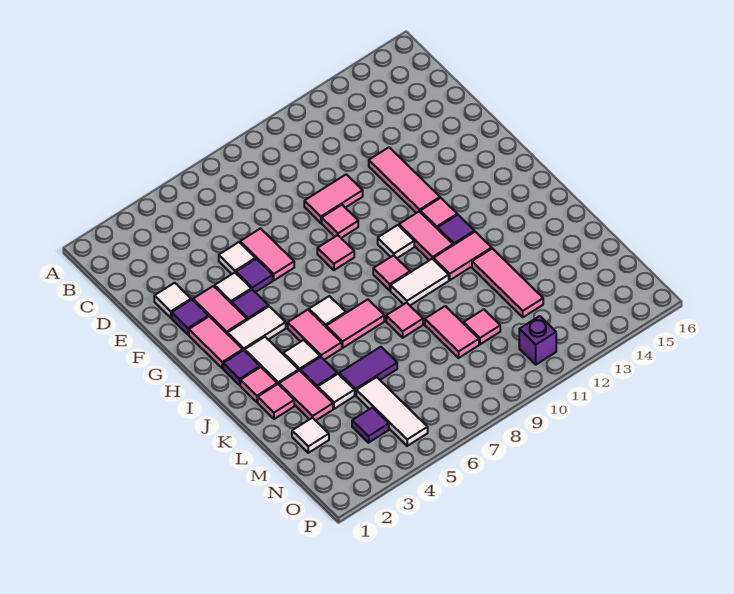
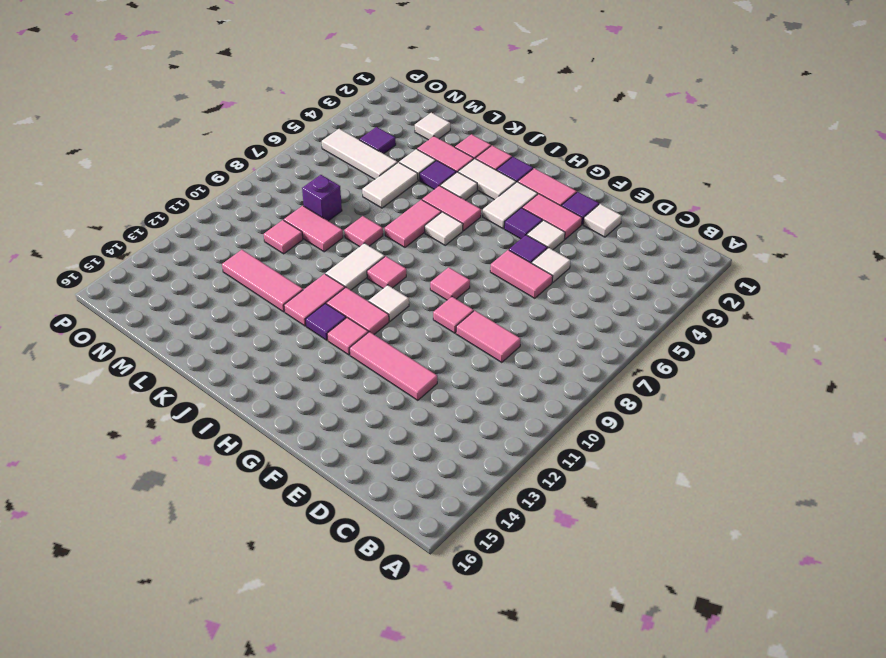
pink tile E9:E10 level 1 -> pink tile D9:E9 level 1
purple tile L5:L6 level 1 -> white tile L5:L6 level 1
purple brick O11 level 1 -> purple brick M8 level 1

